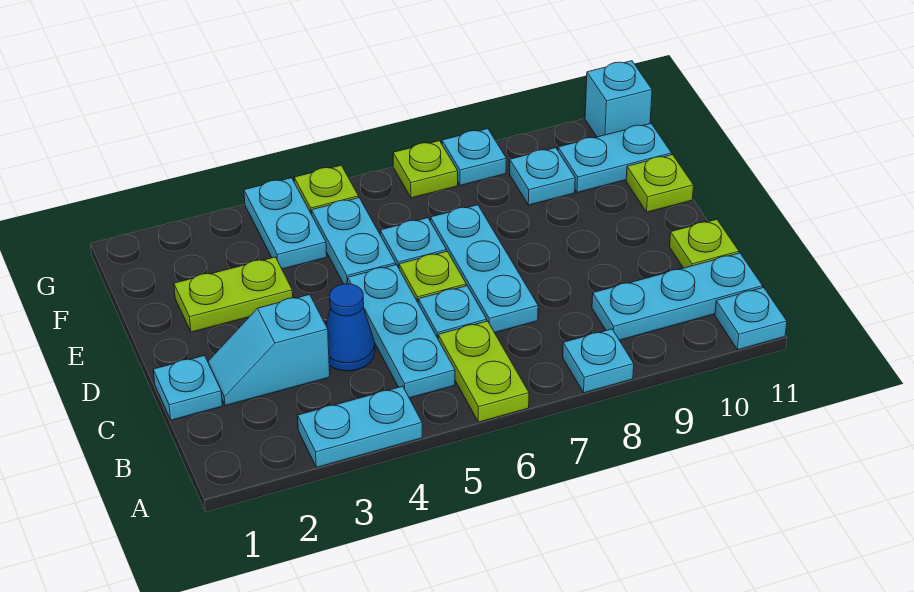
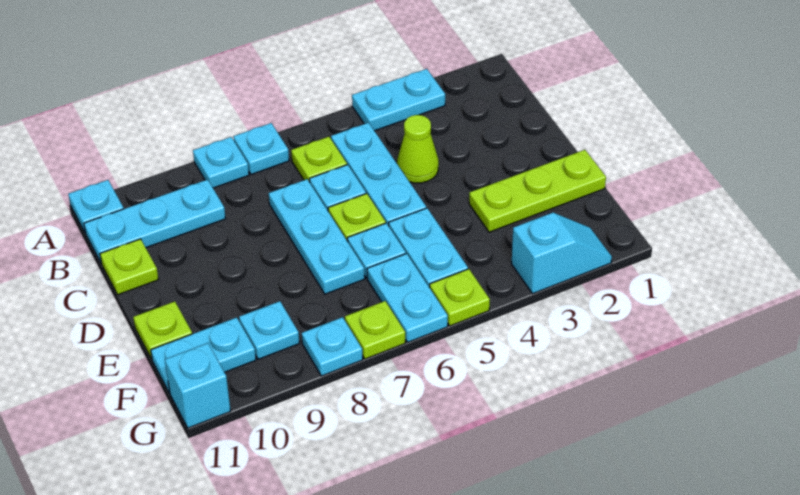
lime plate A6:B6 level 1 -> lime plate B6 level 1
cyan plate C1 level 1 -> cyan plate A7 level 1
cyan slope C2:C3 level 1 top 3 -> cyan slope G2:G3 level 1 top 3
blue cone C4 level 1 -> lime cone C4 level 1
lime plate E2:E3 level 1 -> lime plate E1:E3 level 1
cyan plate F4:G4 level 1 -> cyan plate F6:G6 level 1

